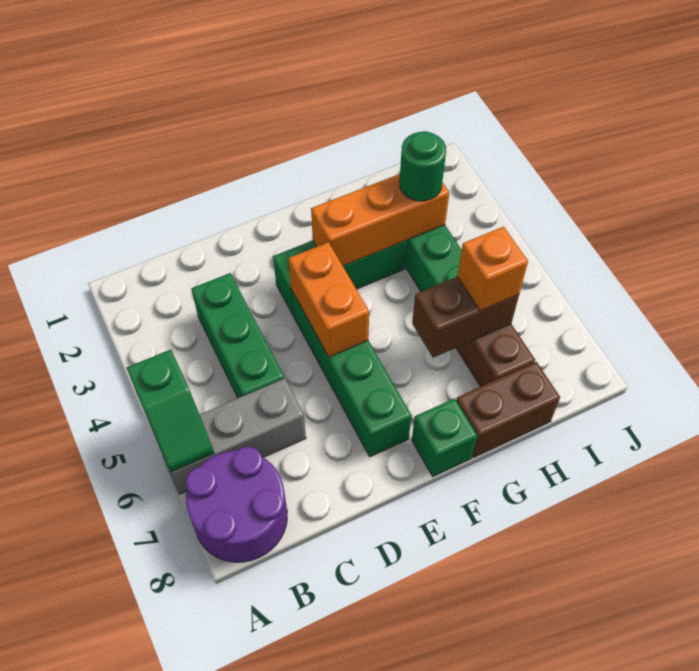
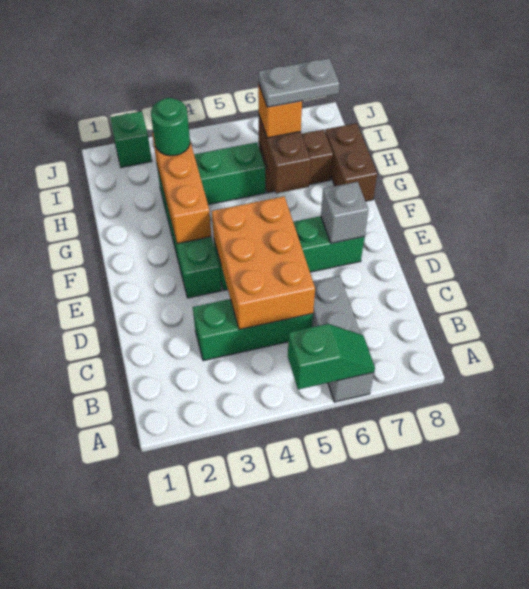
purple round brick A7:B8 level 1 -> none
orange brick E4:E5 level 2 -> orange brick C4:E5 level 2
none -> grey brick E7 level 2
green brick F8 level 1 -> green brick J2 level 1
none -> grey plate H6:H7 level 4

